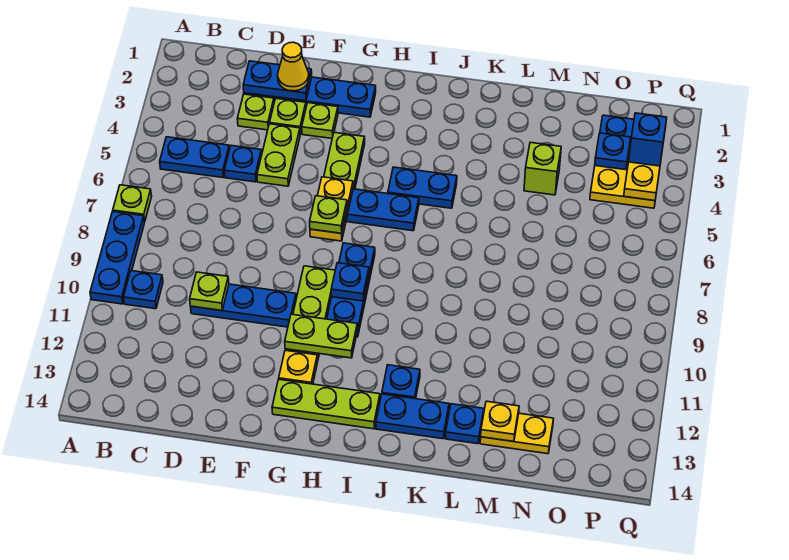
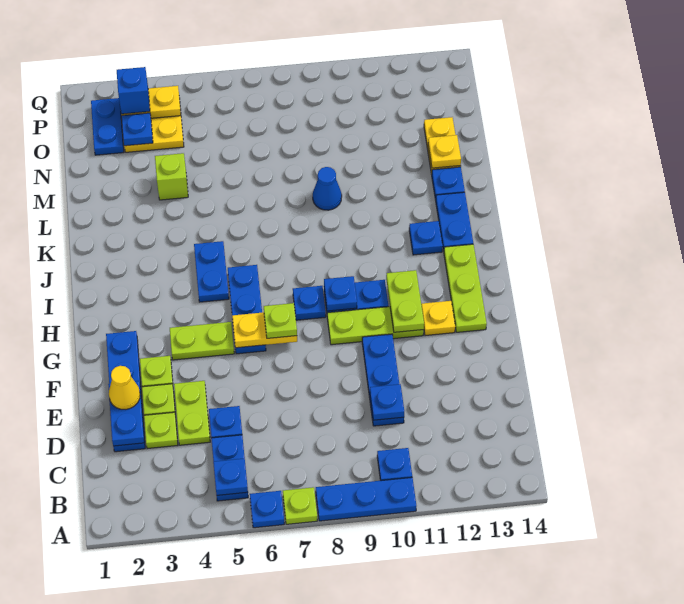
none -> blue plate A6 level 1
none -> blue plate B5 level 2
lime plate D10 level 2 -> blue plate D10 level 2
lime plate E4:E5 level 1 -> lime plate D4:E4 level 1
none -> blue cone L9 level 1

